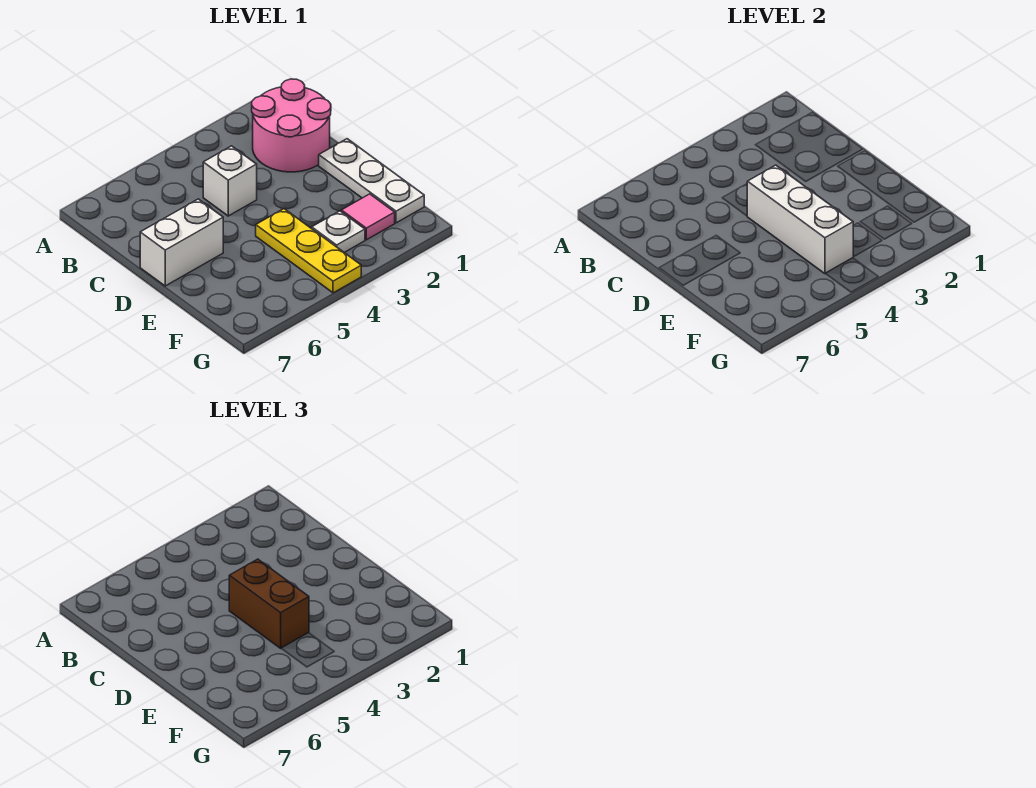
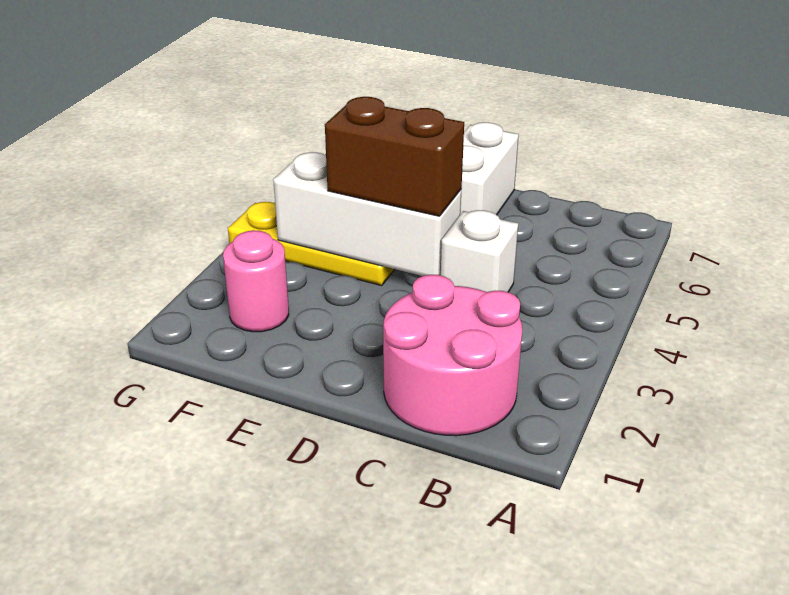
white plate D1:F1 level 1 -> none
pink tile F2 level 1 -> pink round brick F2 level 1
white plate F3 level 1 -> none

